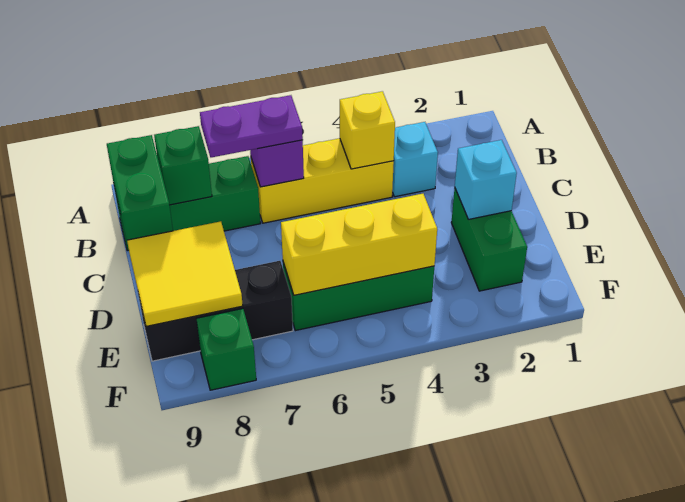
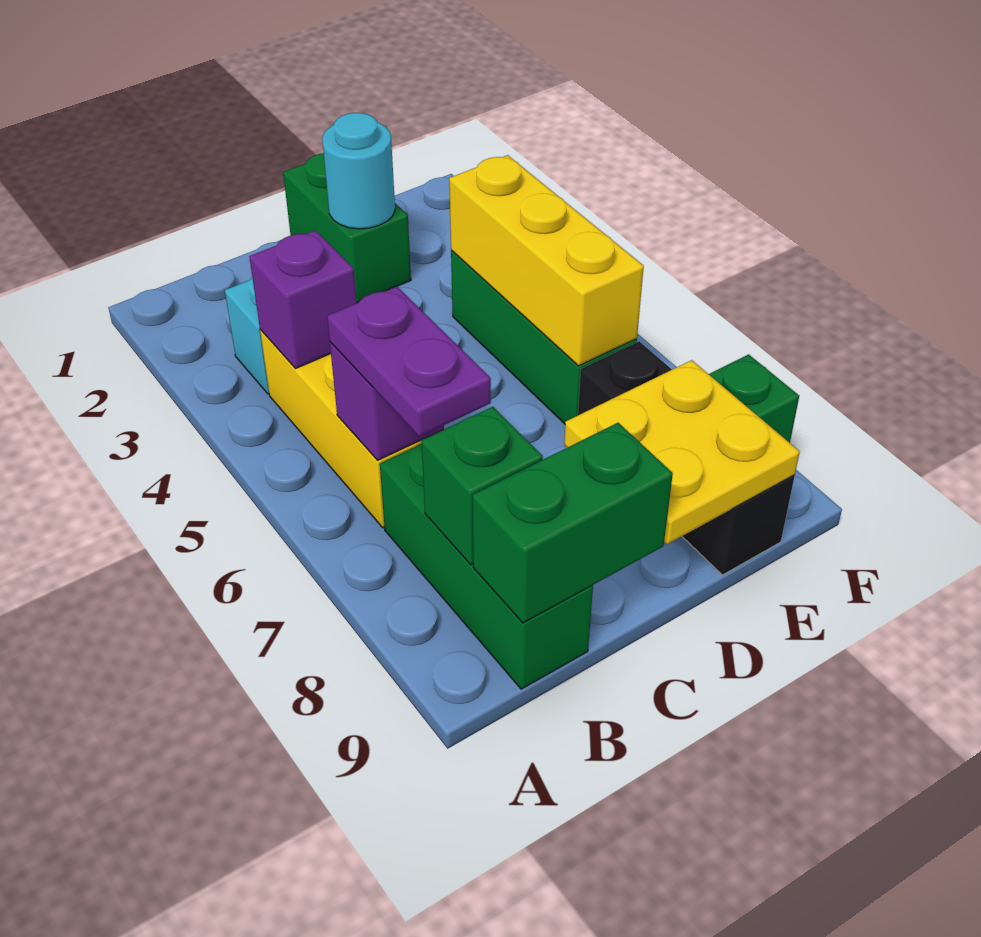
yellow brick B4 level 2 -> purple brick B4 level 2
green brick D2:E2 level 1 -> green brick D1:D2 level 1
cyan brick D2 level 2 -> cyan round brick D2 level 2
yellow tile D8:E9 level 2 -> yellow plate D8:E9 level 2

